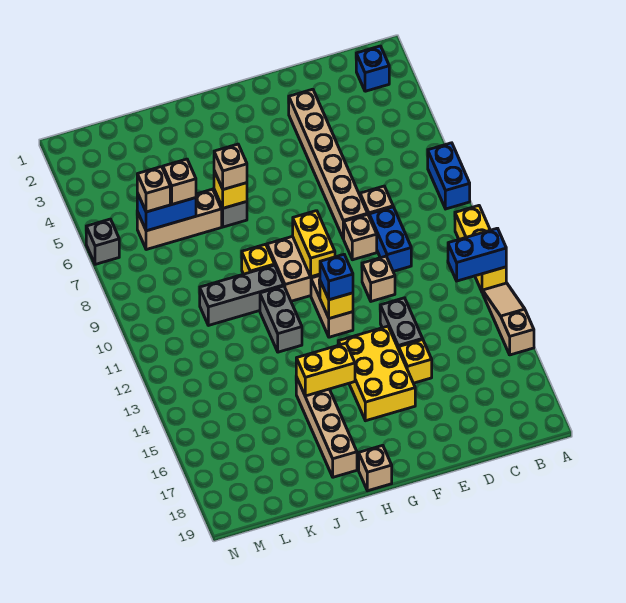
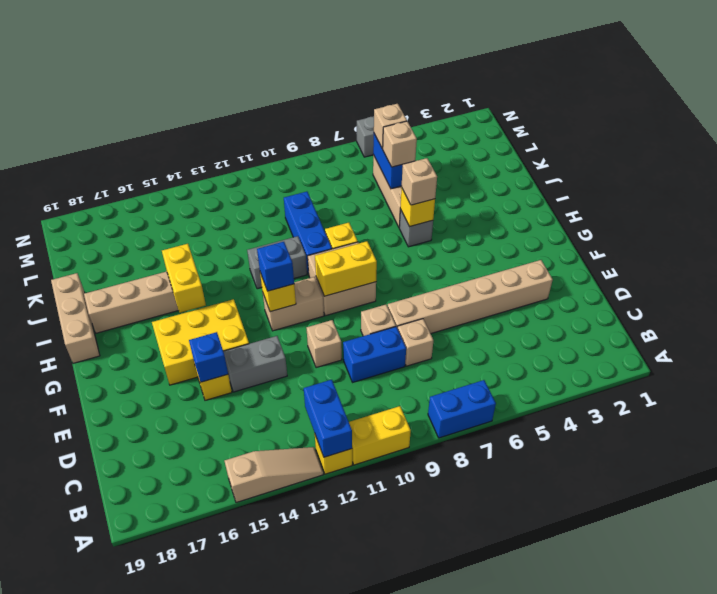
blue brick B2 level 1 -> blue brick E15 level 2
tan brick H19 level 1 -> tan brick H19:J19 level 1
grey brick I10:K10 level 1 -> blue brick I10:K10 level 1

